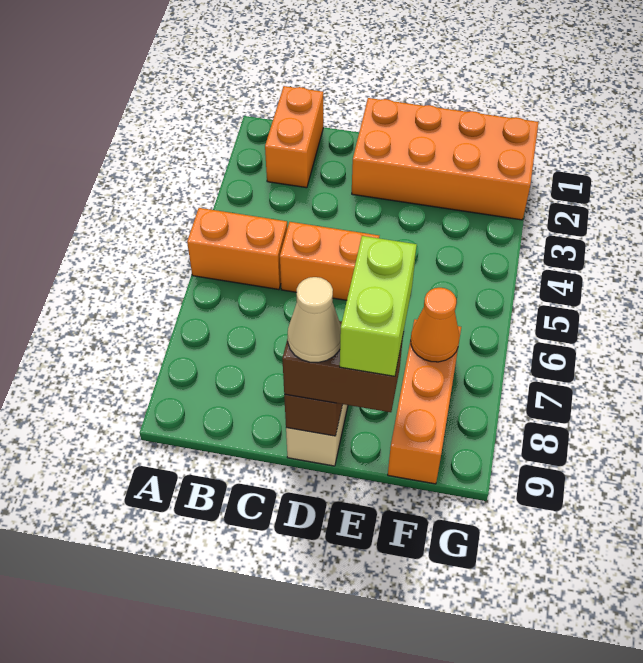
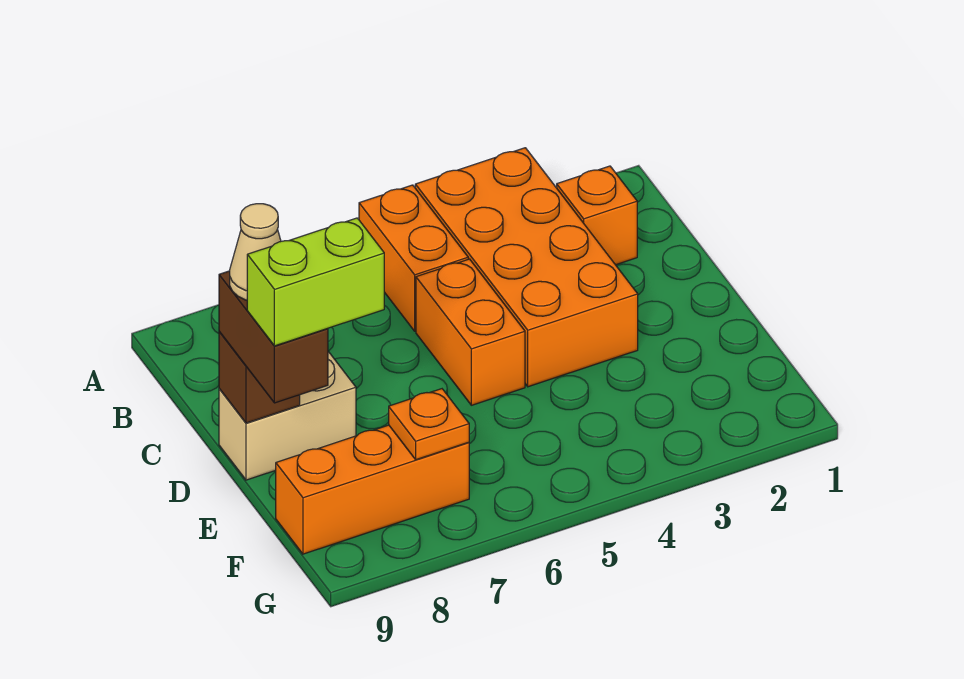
orange brick B1:B2 level 1 -> orange brick B2 level 1
orange brick D1:G2 level 1 -> orange brick A3:D4 level 1
orange cone F7 level 2 -> orange plate F7 level 2

